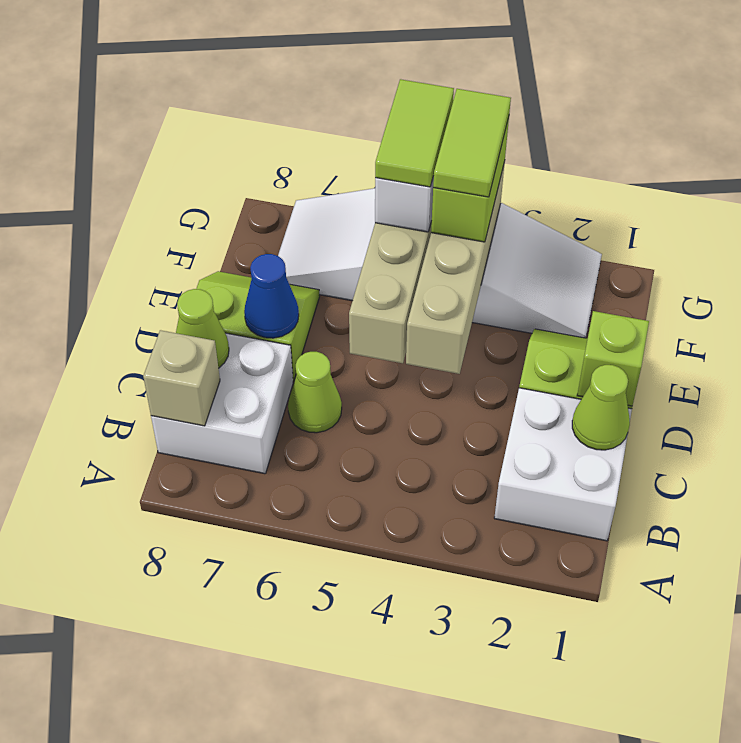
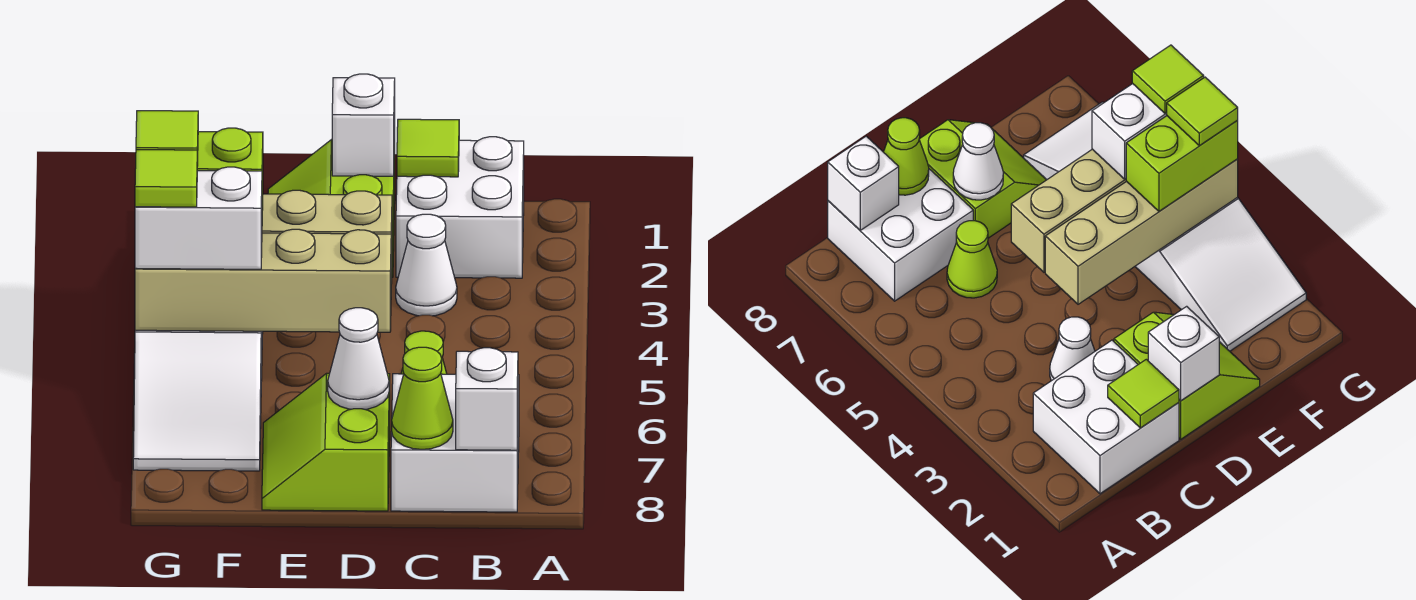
tan brick B8 level 2 -> white brick B8 level 2
lime cone C1 level 2 -> lime tile C1 level 2
none -> white cone C3 level 1
lime brick D1 level 2 -> white brick D1 level 2
blue cone D7 level 2 -> white cone D7 level 2
lime tile F4:G4 level 4 -> lime tile G4 level 4
lime tile F5:G5 level 4 -> lime tile G5 level 4

